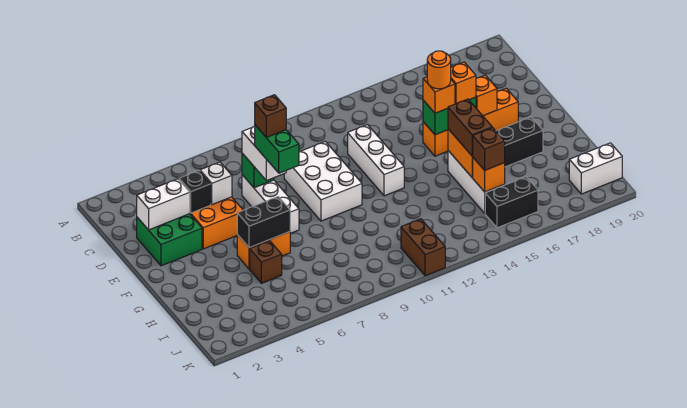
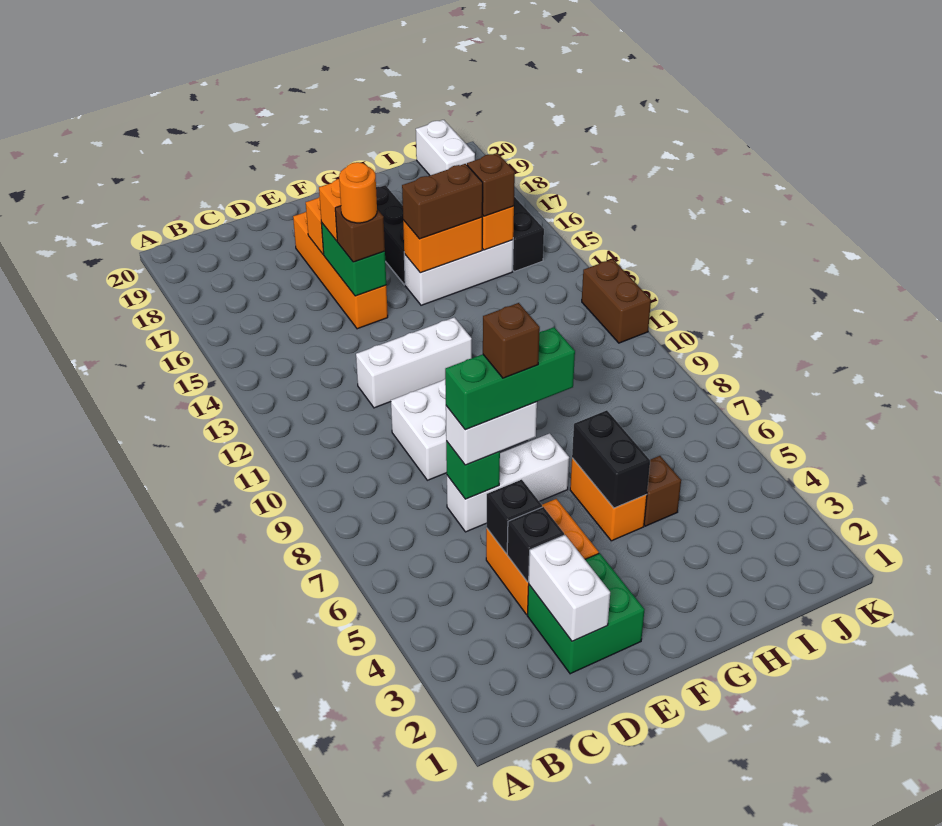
white brick D5 level 2 -> black brick D5 level 2
green brick E7:F7 level 4 -> green brick D7:F7 level 4
orange brick E15 level 3 -> brown brick E15 level 3
brown brick J11:K11 level 1 -> brown brick K11:K12 level 1

